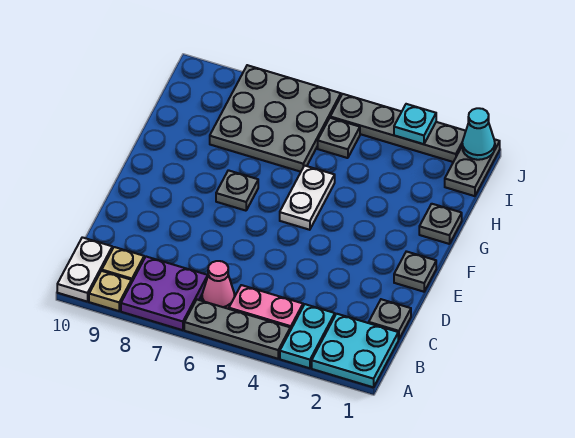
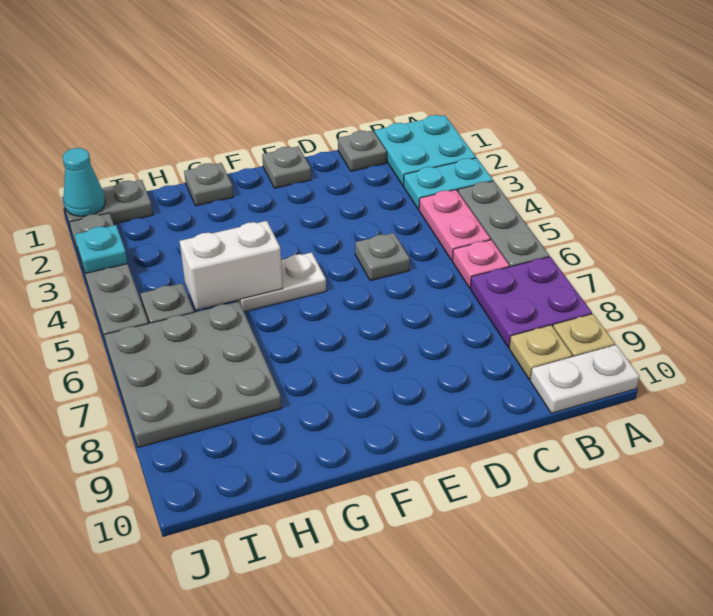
pink cone B6 level 1 -> pink plate B6 level 1
grey plate F7 level 1 -> grey plate D5 level 1
none -> white brick G5:H5 level 2

